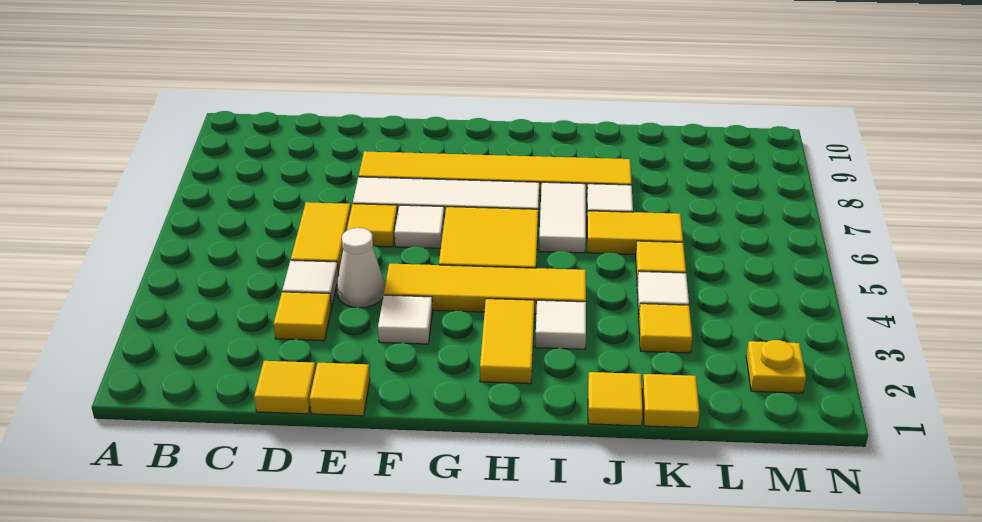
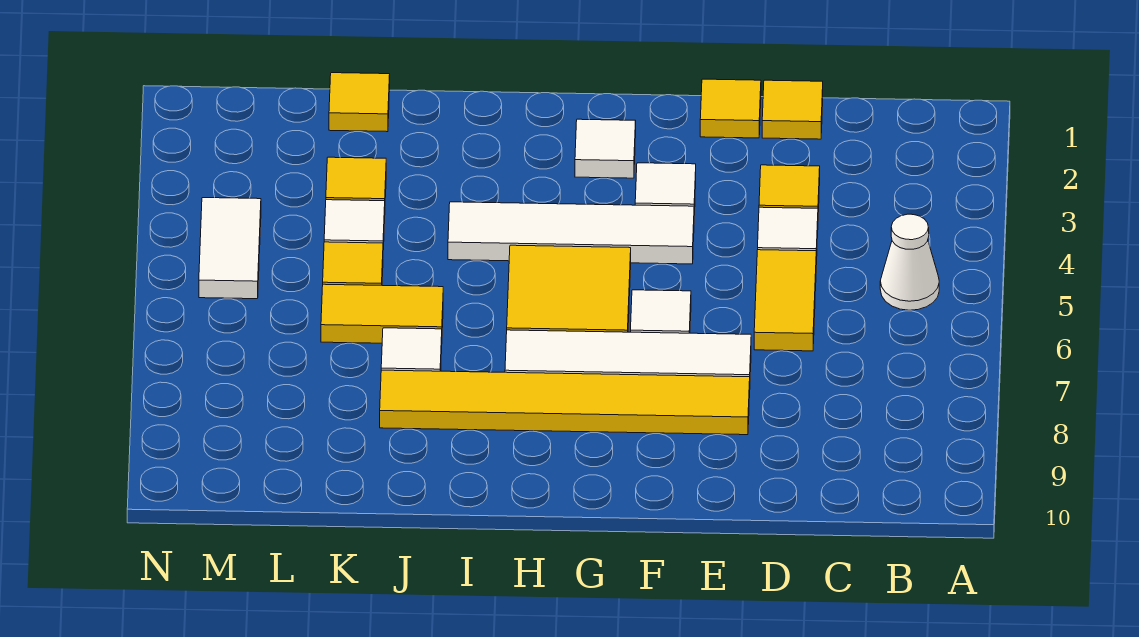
white cone E4 level 1 -> white cone B5 level 1
yellow tile E6 level 1 -> none
yellow tile F4:I4 level 1 -> white tile F4:I4 level 1
yellow tile H2:H3 level 1 -> none
white tile I3 level 1 -> white tile G2 level 1
white tile I6:I7 level 1 -> white tile M4:M5 level 1
yellow tile J1 level 1 -> none
yellow plate M2 level 1 -> none

